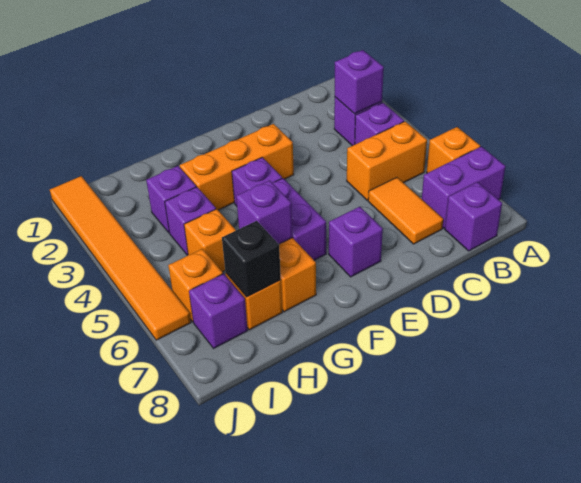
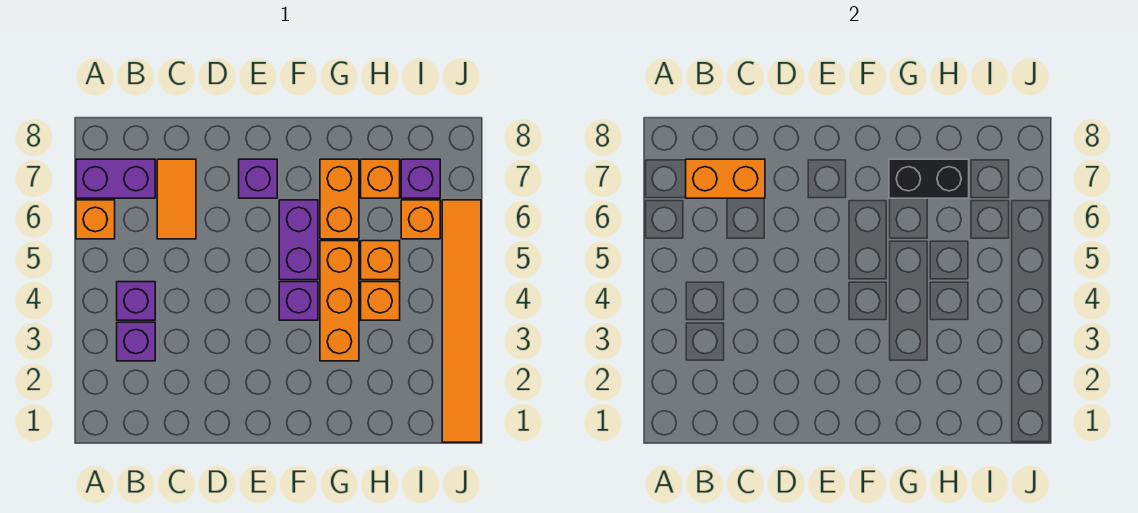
purple brick B3 level 2 -> none
orange brick B5:C5 level 1 -> orange brick B7:C7 level 2
purple brick B8 level 1 -> none
orange brick E3:G3 level 1 -> orange brick G3:G5 level 1
purple brick G6 level 2 -> none
purple brick H3 level 1 -> none
purple brick H4 level 1 -> orange brick H4 level 1
black brick H7 level 2 -> black brick G7:H7 level 2

